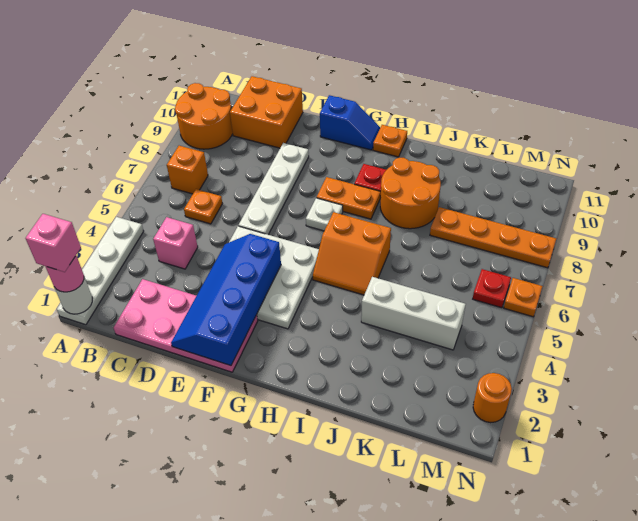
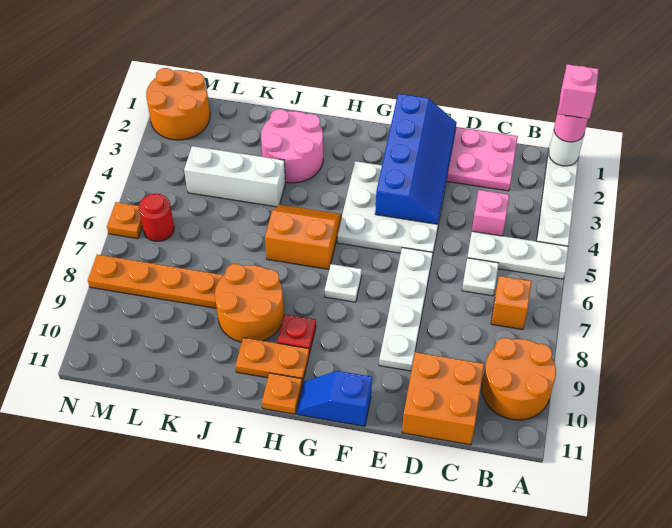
none -> white plate A5:C5 level 1
orange plate C6 level 1 -> white plate C6 level 1
orange plate G8:H8 level 1 -> orange plate H10:I10 level 1
none -> pink round brick I2:J3 level 1
red plate M6 level 1 -> red round brick M6 level 1
orange round brick N2 level 1 -> orange round brick M1:N2 level 1

